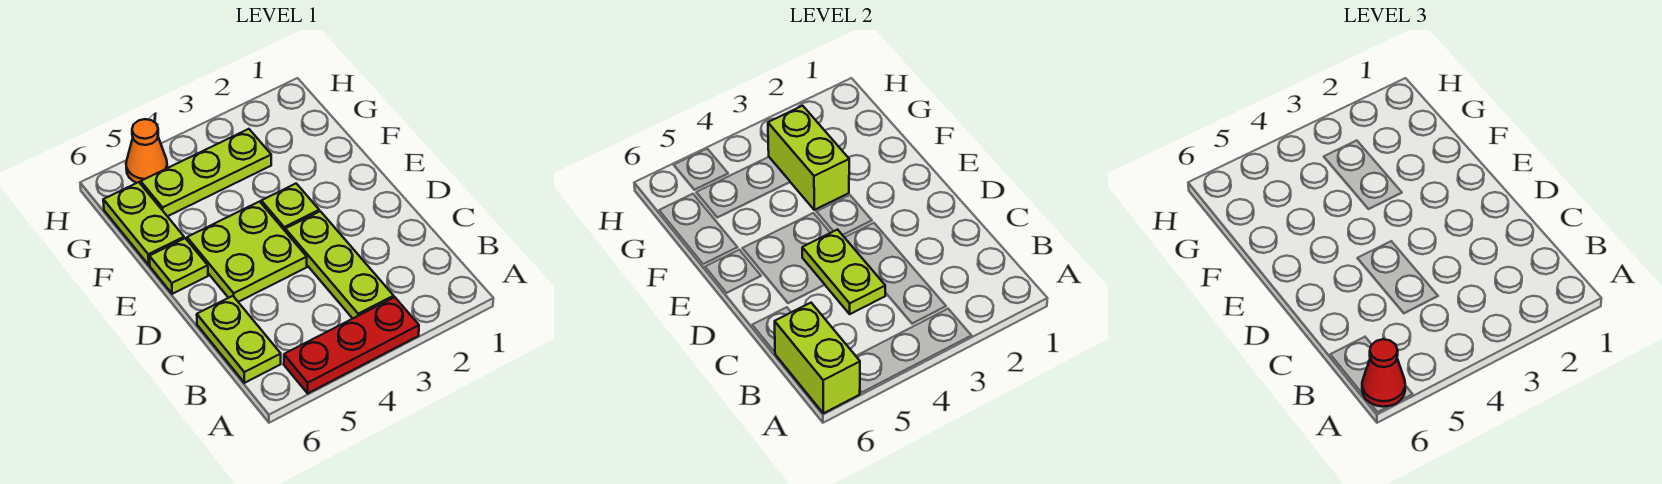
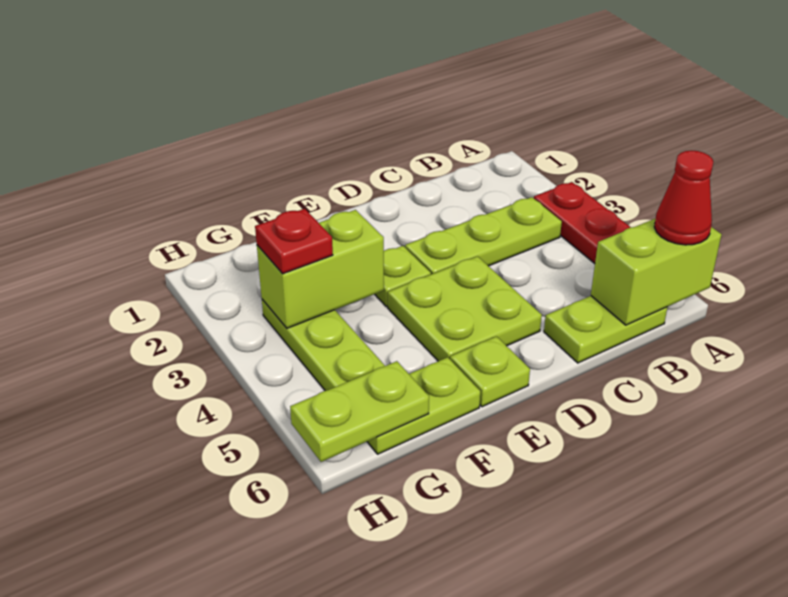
lime plate C4:D4 level 2 -> lime plate G6:H6 level 2
none -> red plate G3 level 3
orange cone H5 level 1 -> none

